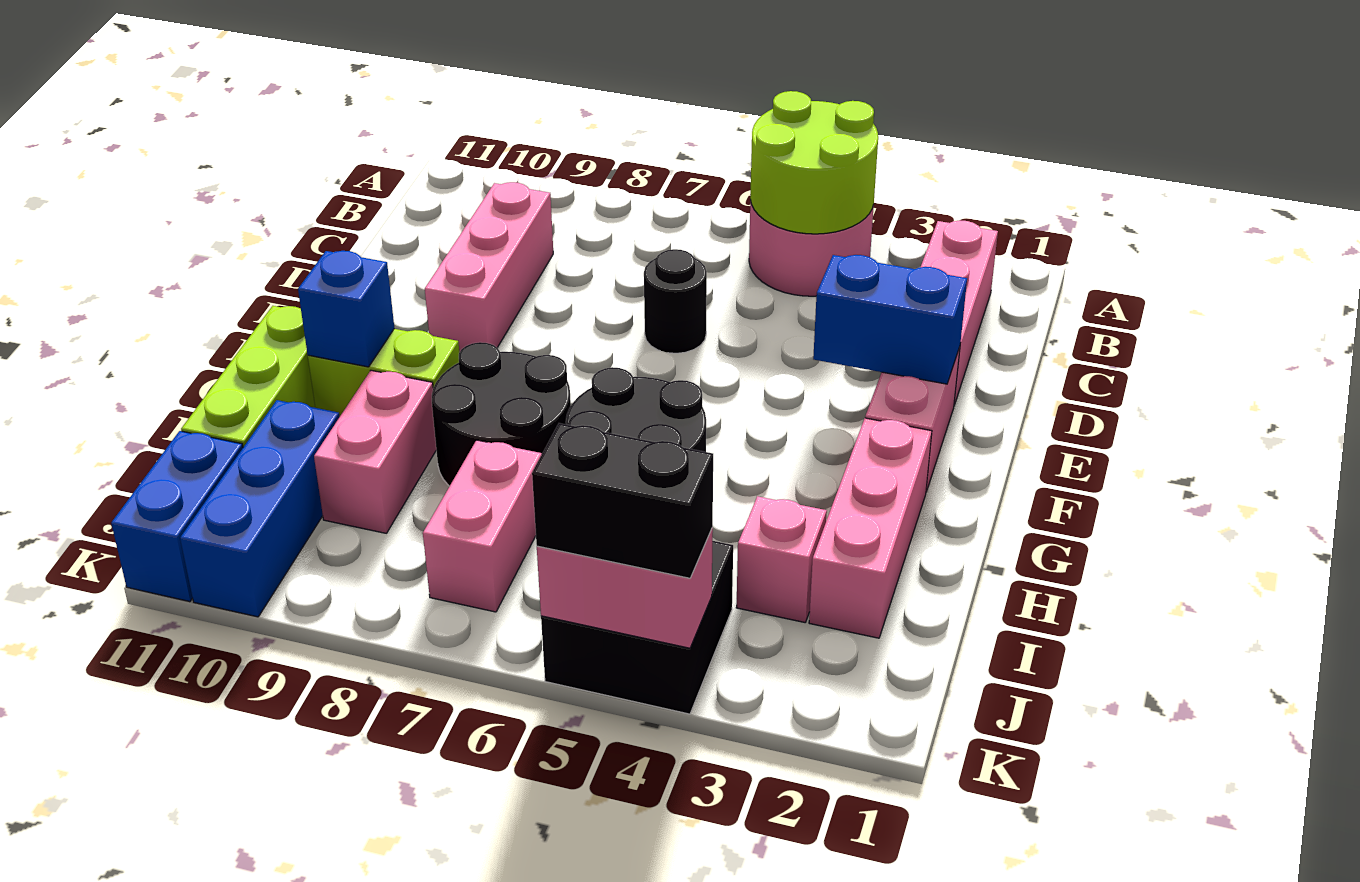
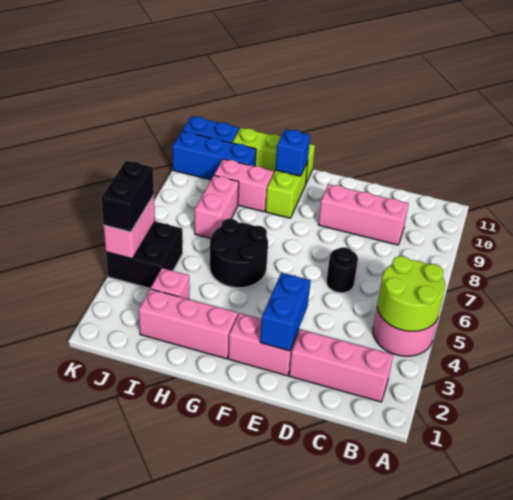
black round brick G7:H8 level 1 -> none
pink brick I7:J7 level 1 -> pink brick I7:I8 level 1

